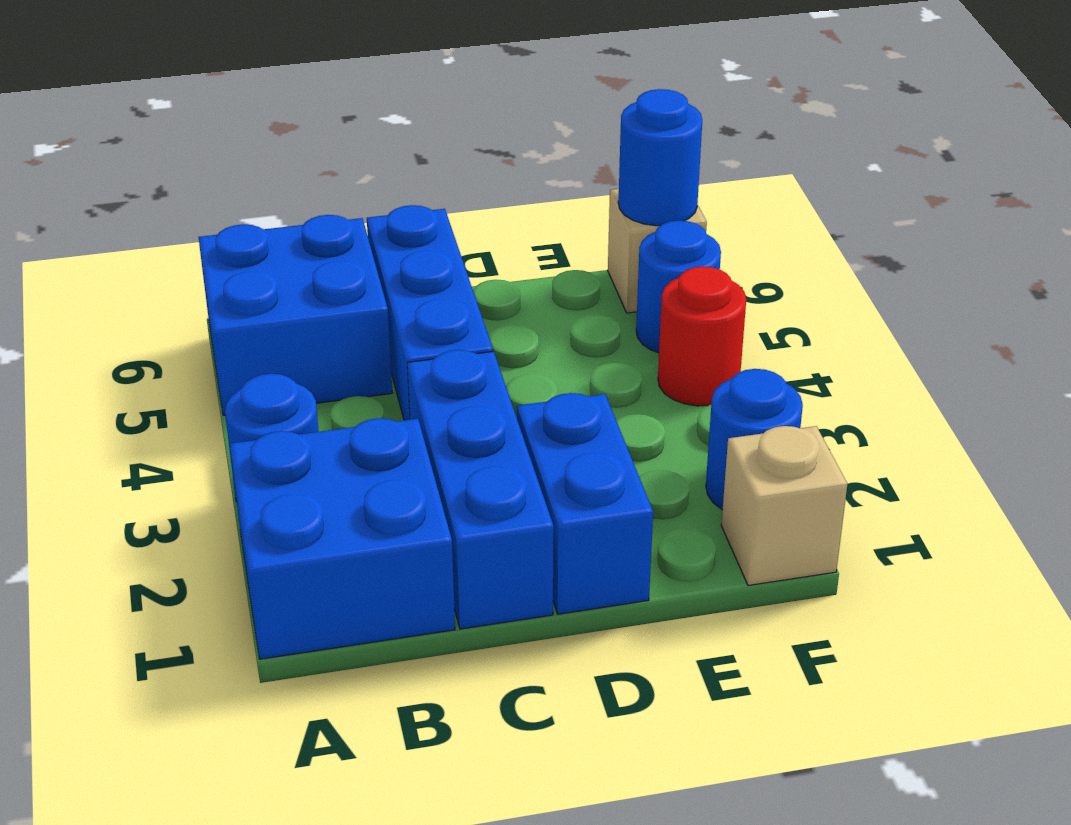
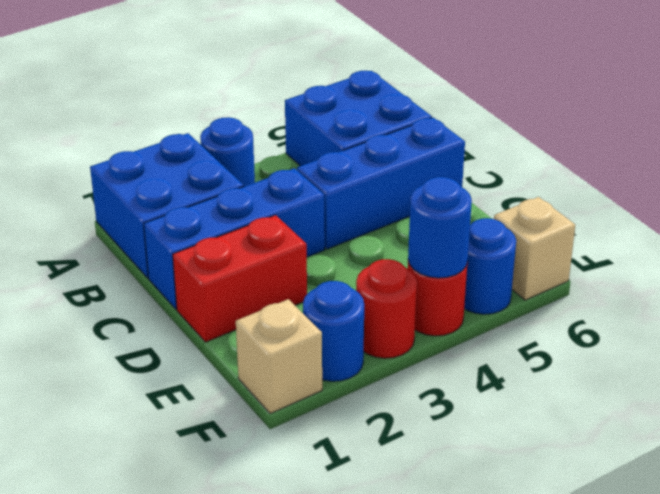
blue brick D1:D2 level 1 -> red brick D1:D2 level 1
none -> red round brick F3 level 1
blue round brick F6 level 2 -> blue round brick F4 level 2

